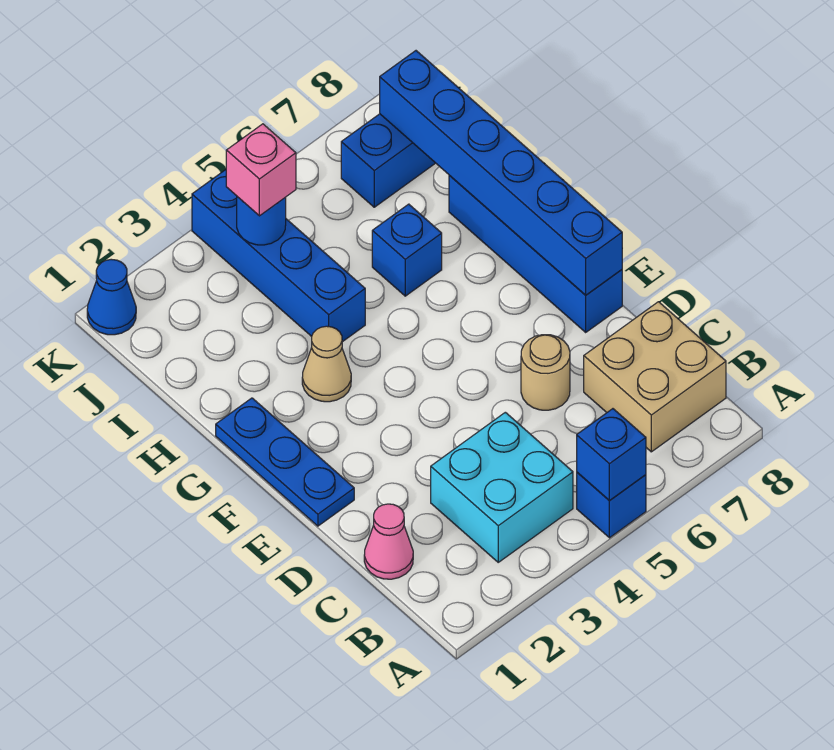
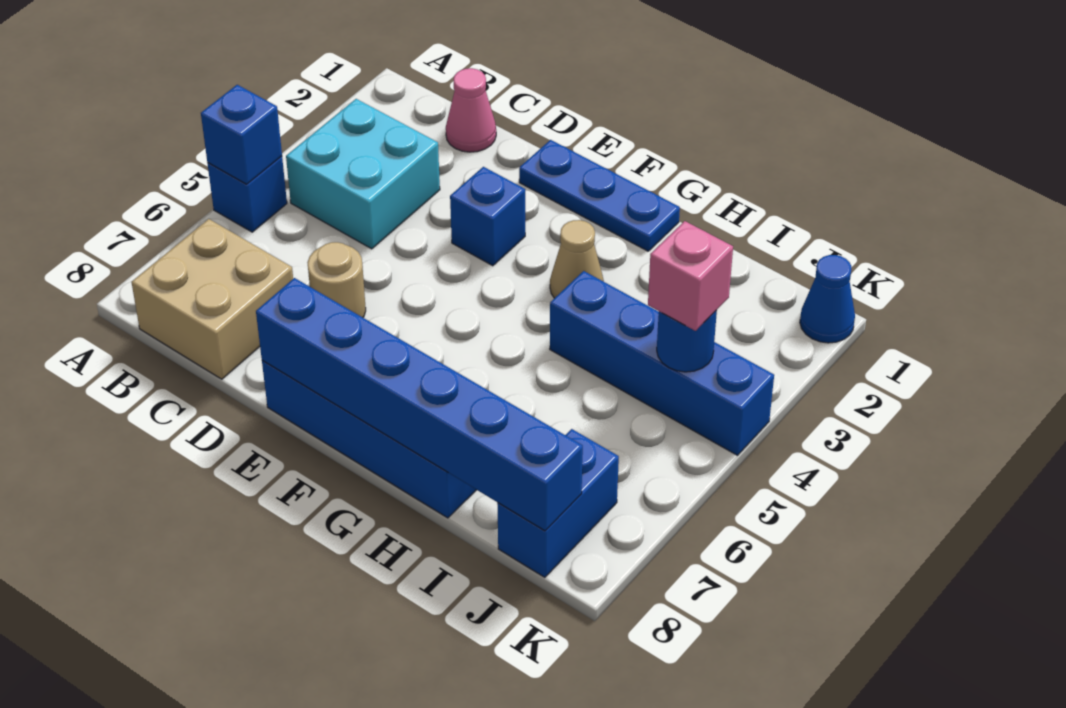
blue brick H6 level 1 -> blue brick E3 level 1

